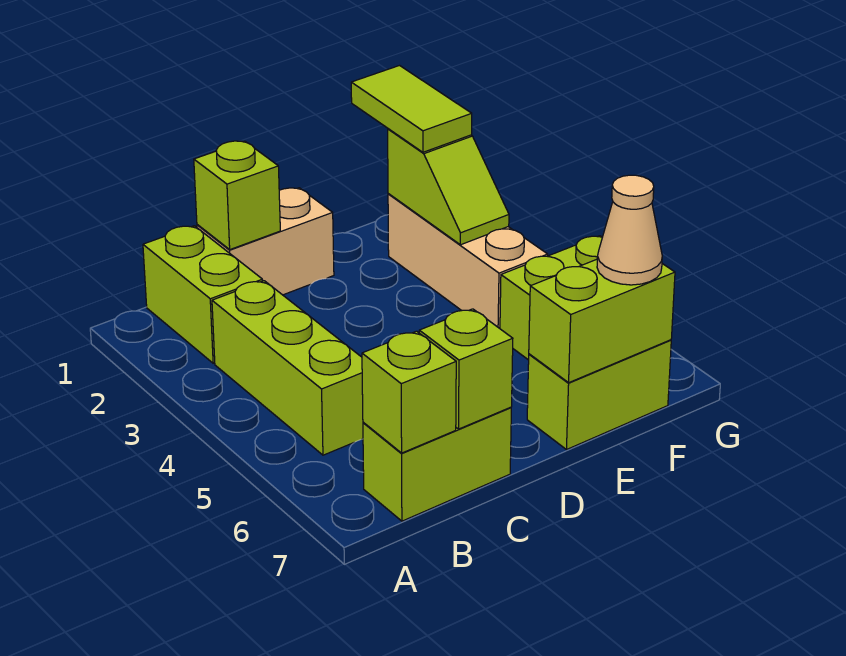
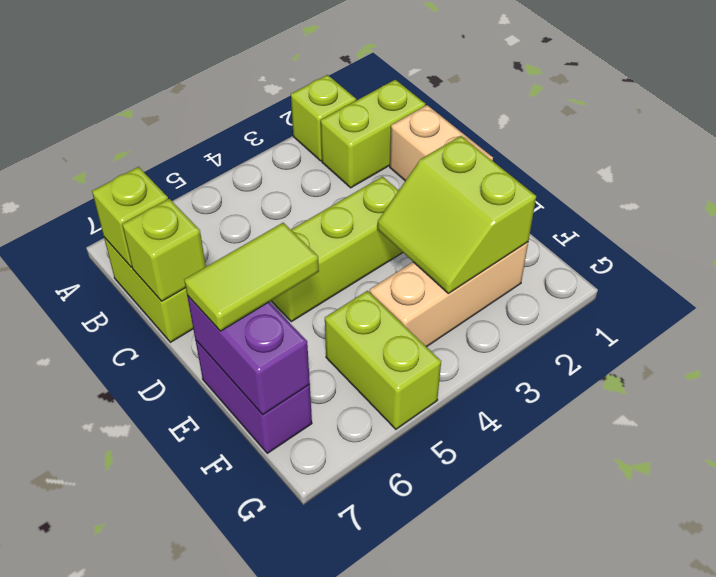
lime brick B3:B5 level 1 -> lime brick D3:D5 level 1
lime brick C1 level 2 -> lime brick A2 level 1
lime brick E7:F7 level 1 -> purple brick E7:F7 level 1
lime brick E7:F7 level 2 -> purple brick E7:F7 level 2
lime tile F1:F2 level 3 -> lime tile E6:E7 level 3
lime slope F2:F3 level 2 top 2 -> lime slope E2:F3 level 2 top 2
tan cone F7 level 3 -> none

